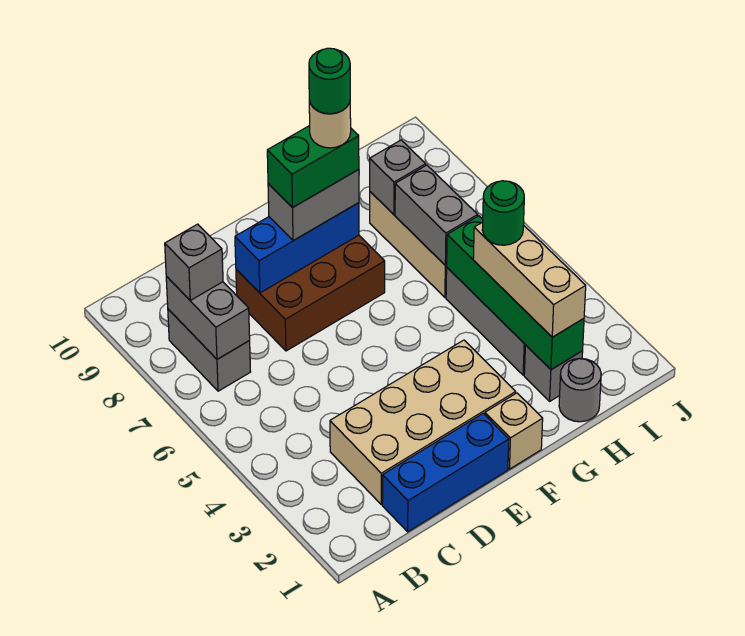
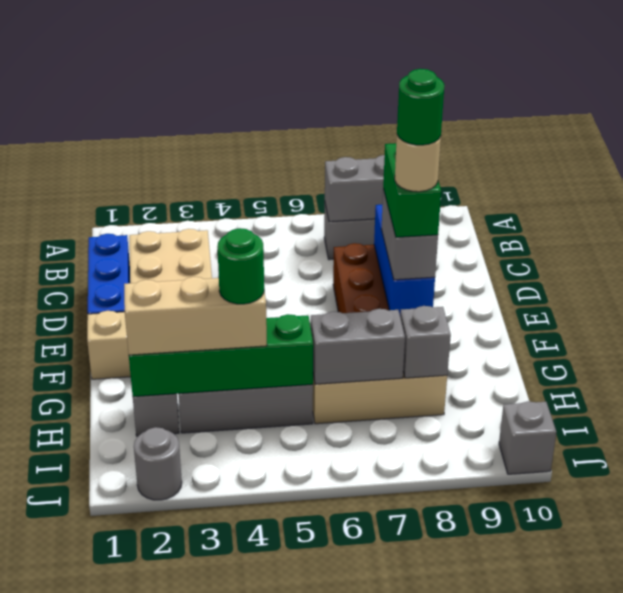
grey brick B8 level 3 -> grey brick J10 level 1
grey round brick H1 level 1 -> grey round brick J2 level 1

